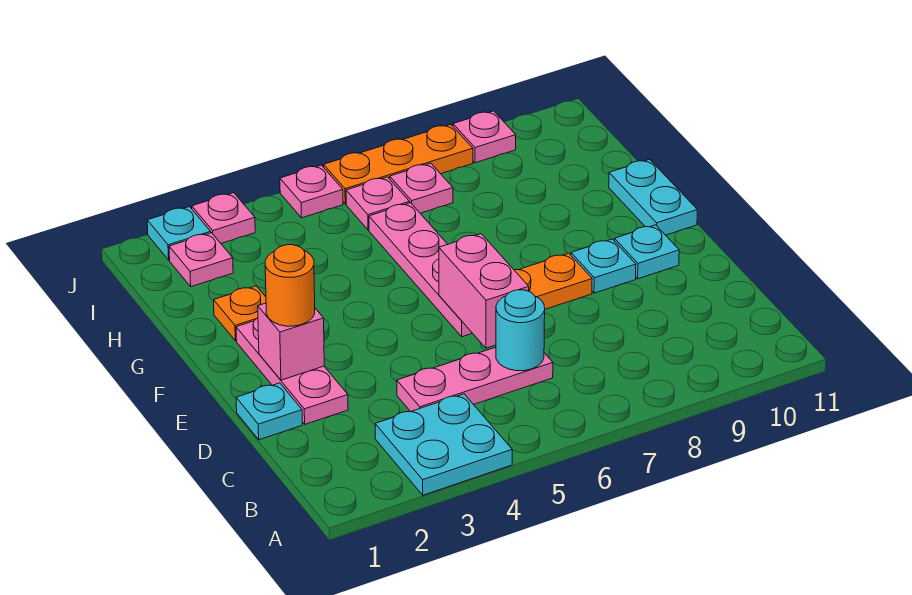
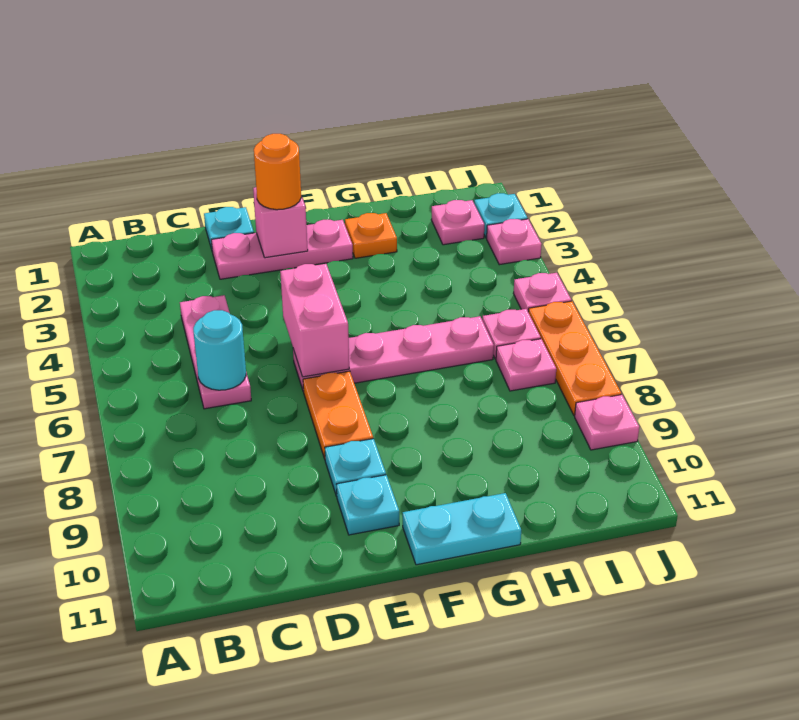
cyan plate A3:B4 level 1 -> none
pink brick D6:E6 level 2 -> pink brick E5:E6 level 2

